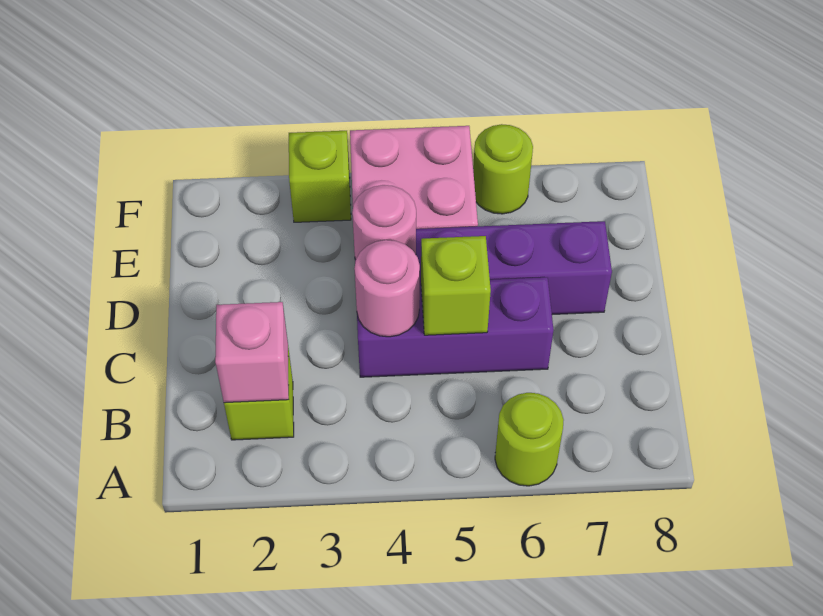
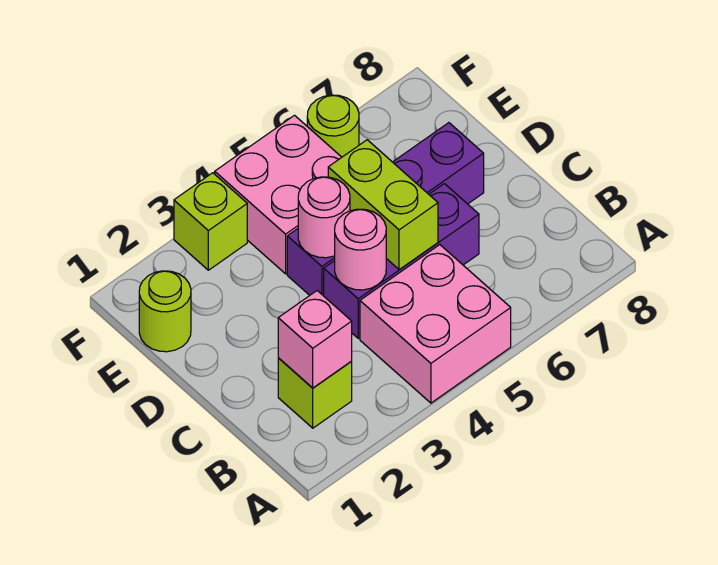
none -> pink brick A4:B5 level 1
lime round brick A6 level 1 -> lime round brick E1 level 1
lime brick C5 level 2 -> lime brick C5:D5 level 2

